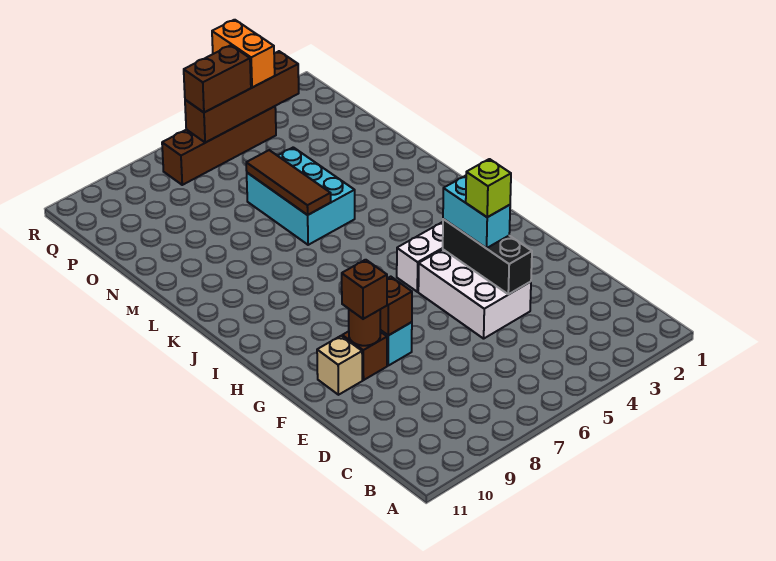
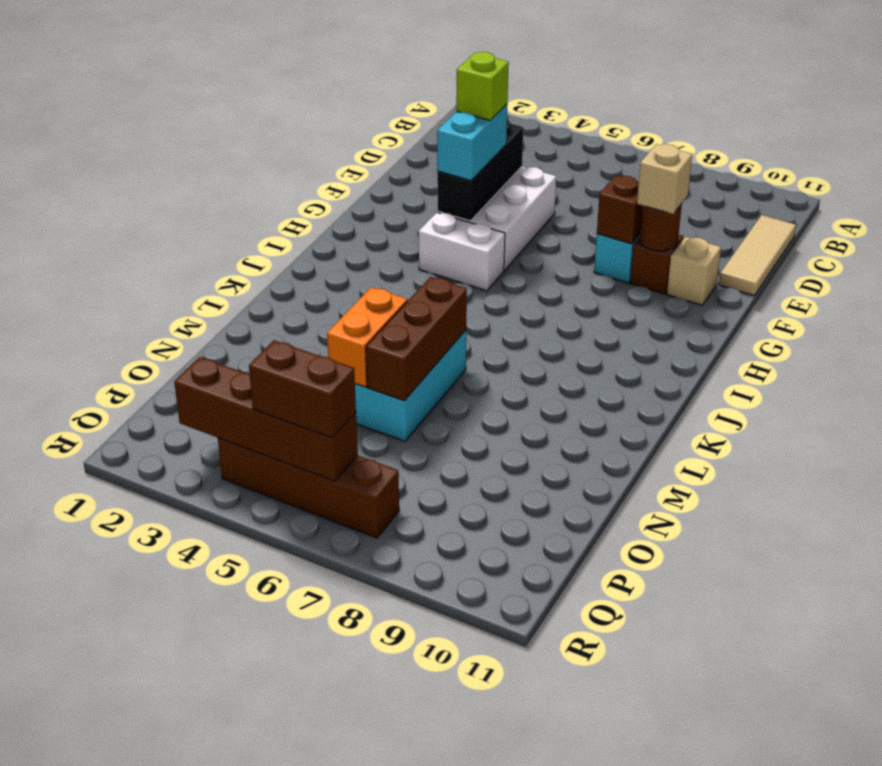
none -> tan tile C11:E11 level 1
brown brick F9 level 3 -> tan brick F9 level 3
brown tile L6:N6 level 2 -> brown brick L6:N6 level 2
orange brick Q4:R4 level 3 -> orange brick M5:N5 level 2

